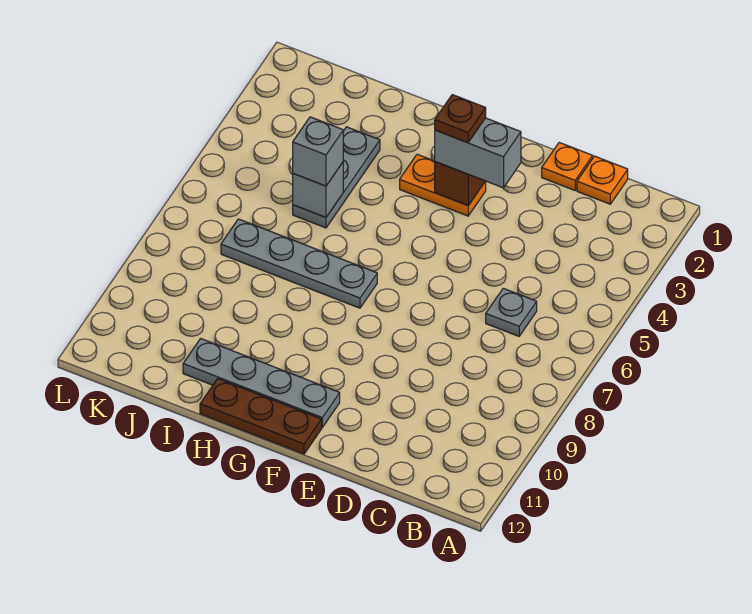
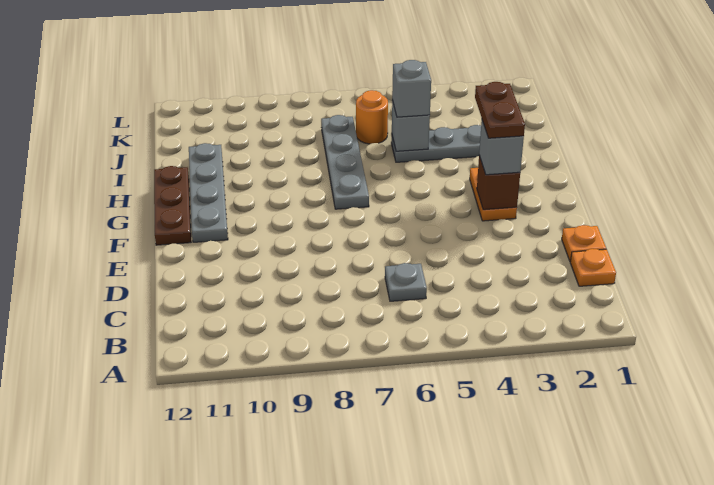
grey brick E3:F3 level 3 -> grey brick F3 level 3
brown plate F3 level 4 -> brown plate F3:G3 level 4
none -> orange round brick J6 level 1

